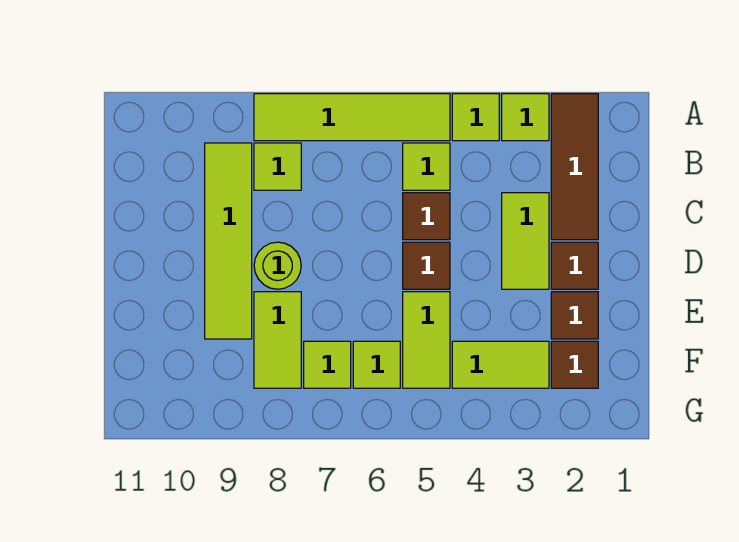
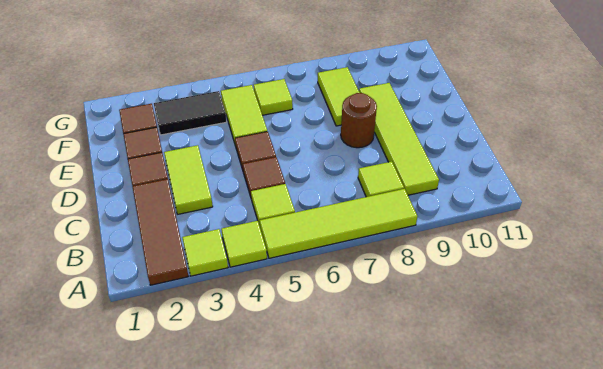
lime round brick D8 level 1 -> brown round brick D8 level 1
lime tile F3:F4 level 1 -> black tile F3:F4 level 1
lime tile F7 level 1 -> none

